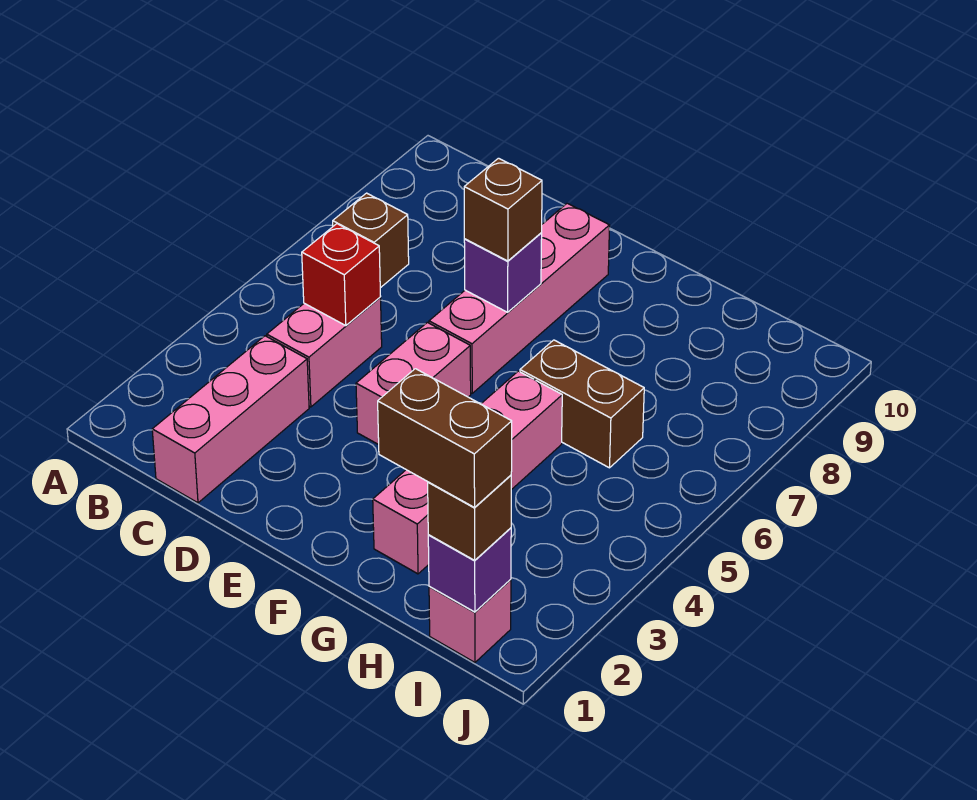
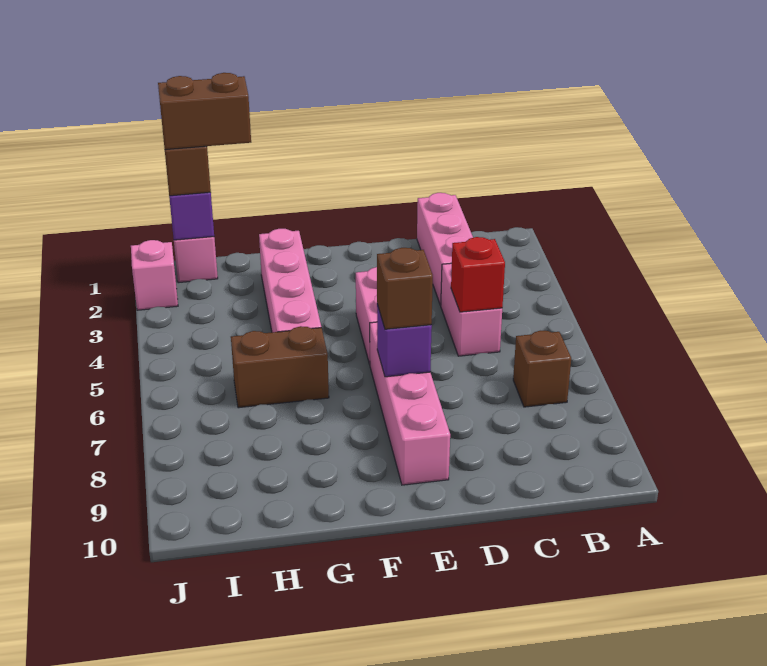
none -> pink brick J2 level 1

